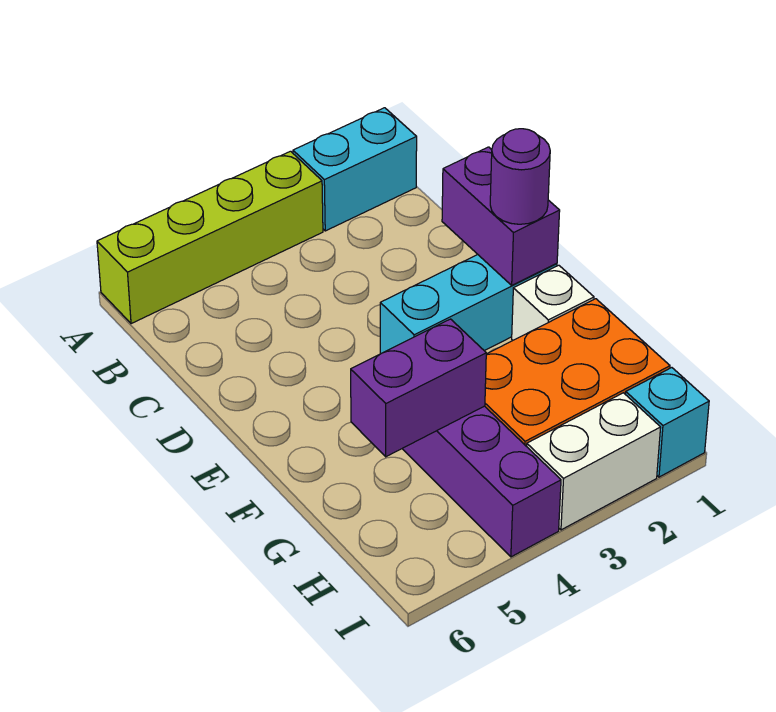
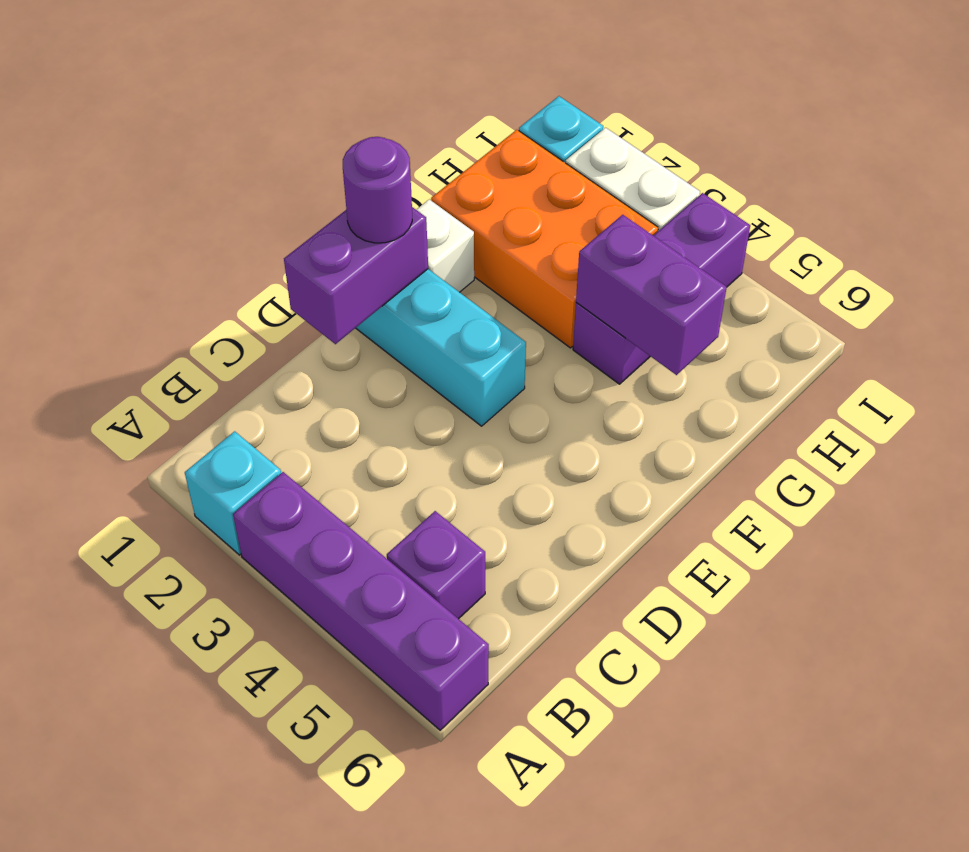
cyan brick A1:A2 level 1 -> cyan brick A2 level 1
lime brick A3:A6 level 1 -> purple brick A3:A6 level 1
none -> purple brick B5 level 1

